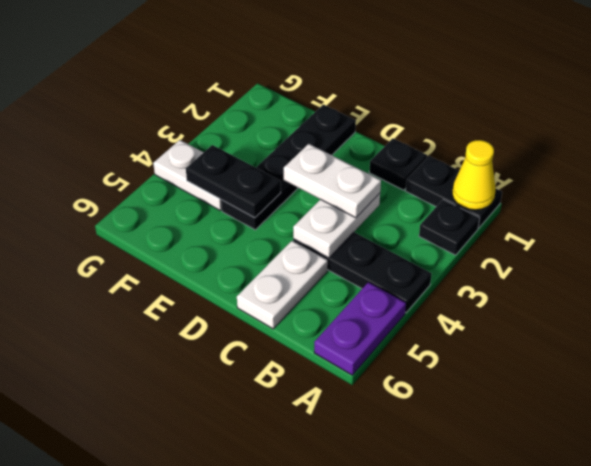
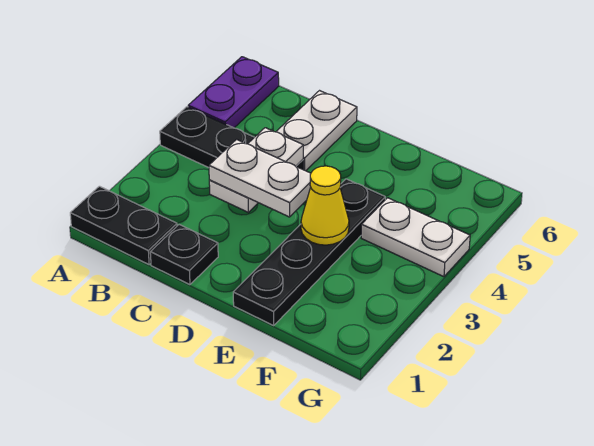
yellow cone A1 level 2 -> yellow cone E3 level 2
black plate A2 level 1 -> none
black plate E4:F4 level 2 -> none

